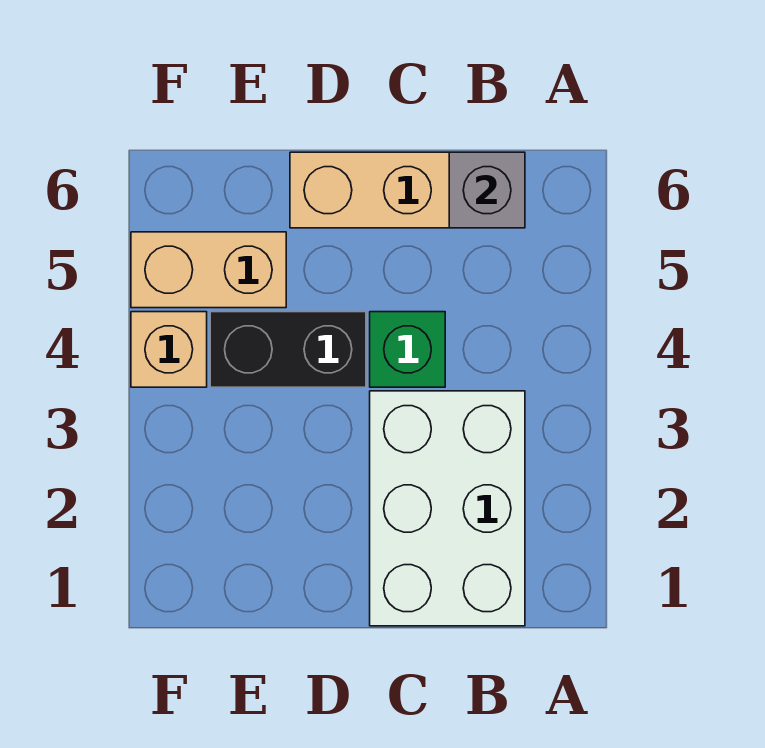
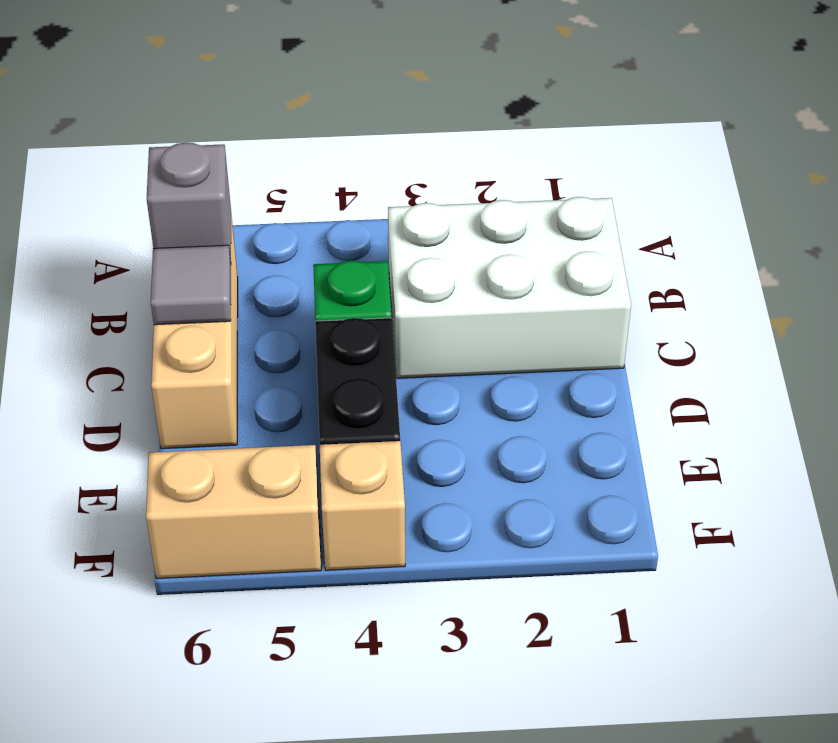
none -> grey tile C6 level 2
tan brick E5:F5 level 1 -> tan brick F5:F6 level 1

